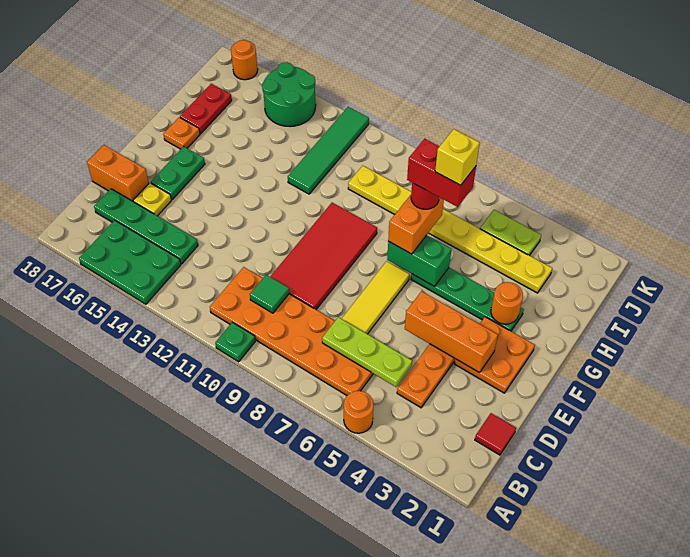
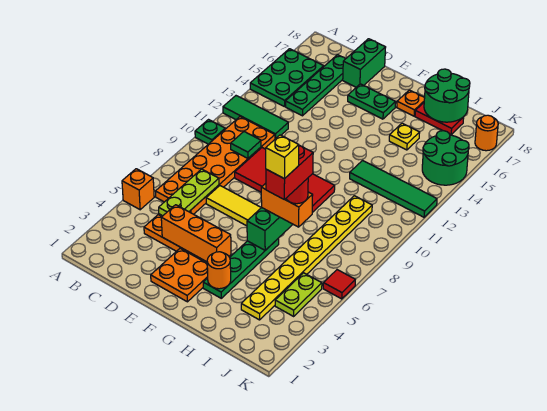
orange round brick A5 level 1 -> orange brick A5 level 1
none -> green tile A12:C12 level 1
red tile C1 level 1 -> red tile K6 level 1
yellow plate D16 level 1 -> yellow plate H15 level 1
orange brick D17:D18 level 1 -> green brick D17:D18 level 1
orange brick E3:E5 level 2 -> orange brick D4:F4 level 2
none -> green round brick H17:I18 level 2

